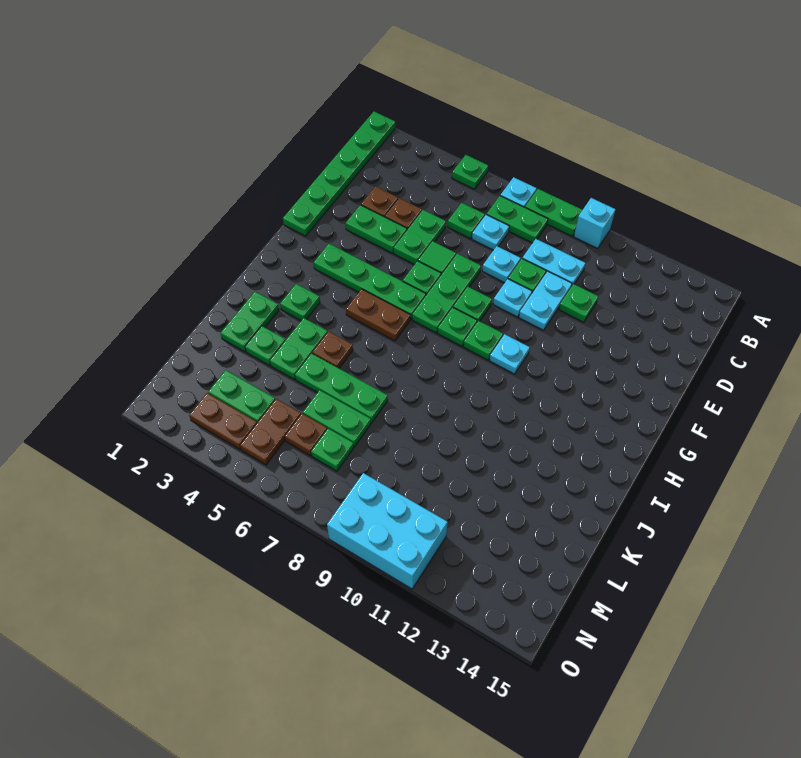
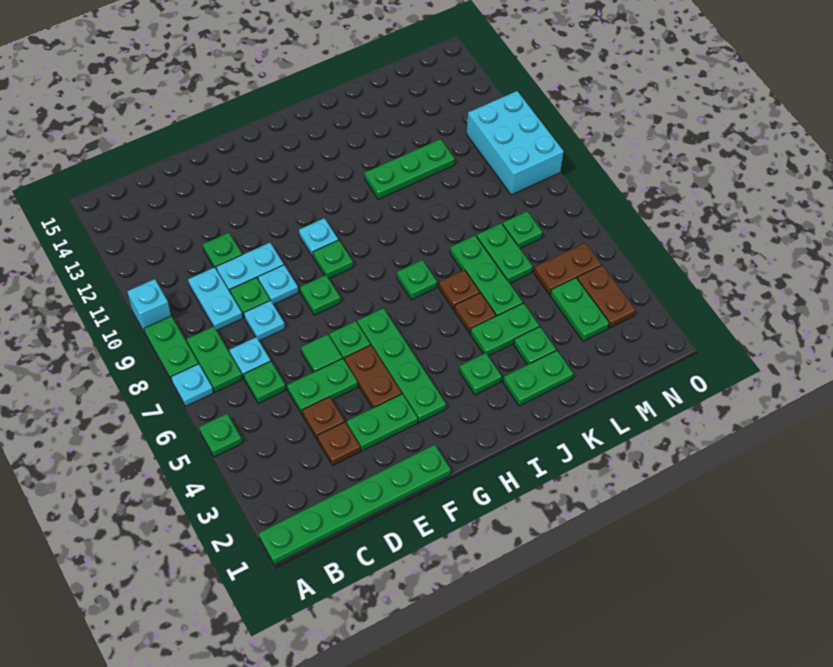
green plate E3:E4 level 1 -> green plate E3:F3 level 1
green plate E7:G7 level 1 -> green plate J11:L11 level 1
green plate G8 level 1 -> green plate I7 level 1
brown plate H5:H6 level 1 -> brown plate F4:F5 level 1
brown plate M6 level 1 -> brown plate J6 level 1

